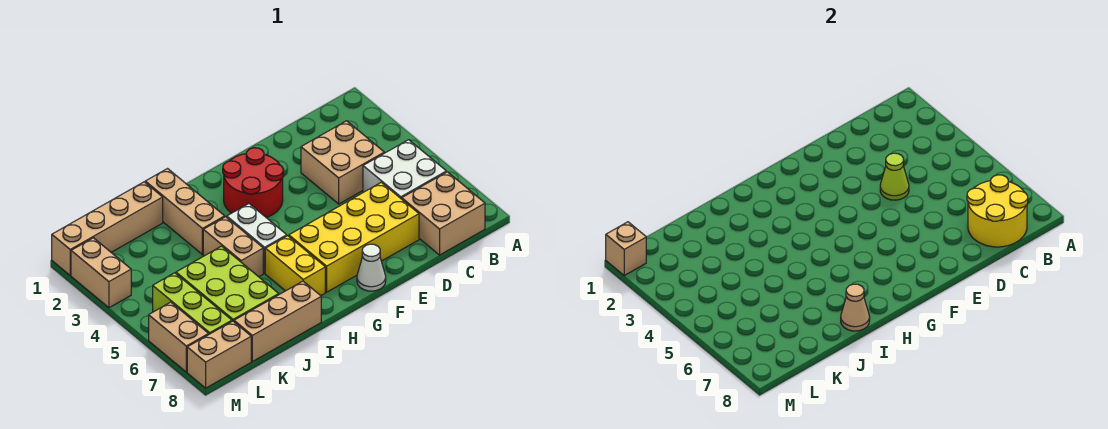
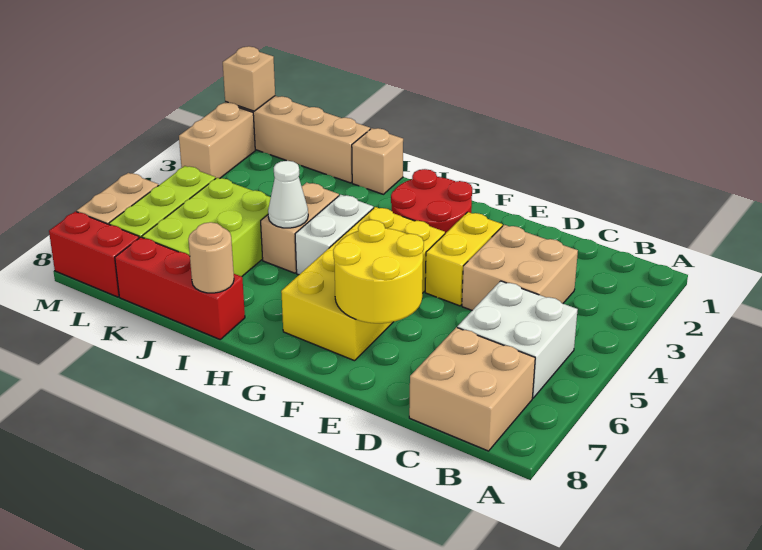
yellow round brick B7:C8 level 2 -> yellow round brick E6:F7 level 2
lime cone D4 level 2 -> none
yellow brick D6:G7 level 1 -> yellow brick F4:G7 level 1
white cone F8 level 1 -> white cone I5 level 2
yellow brick H6:H7 level 1 -> yellow brick E3:E4 level 1
tan brick I1:I3 level 1 -> tan brick I1 level 1
tan brick I8:K8 level 1 -> red brick I8:K8 level 1
tan cone I8 level 2 -> tan round brick I8 level 2
tan brick L8:M8 level 1 -> red brick L8:M8 level 1

